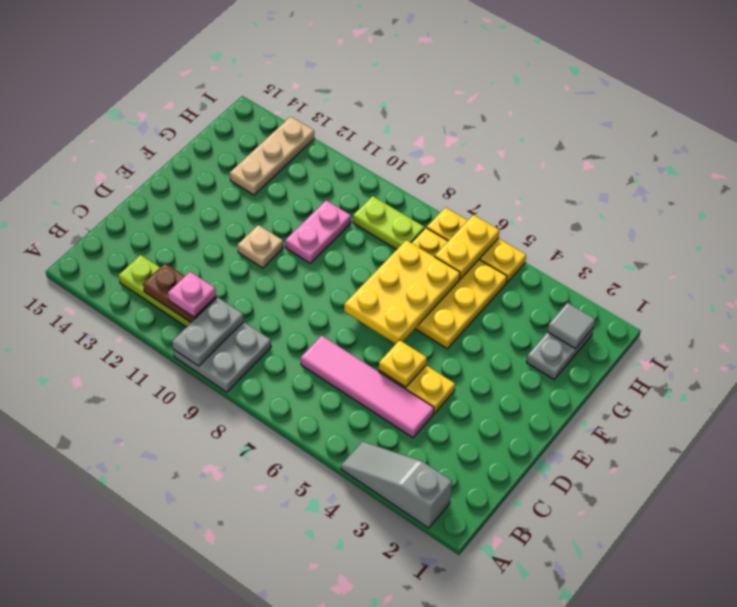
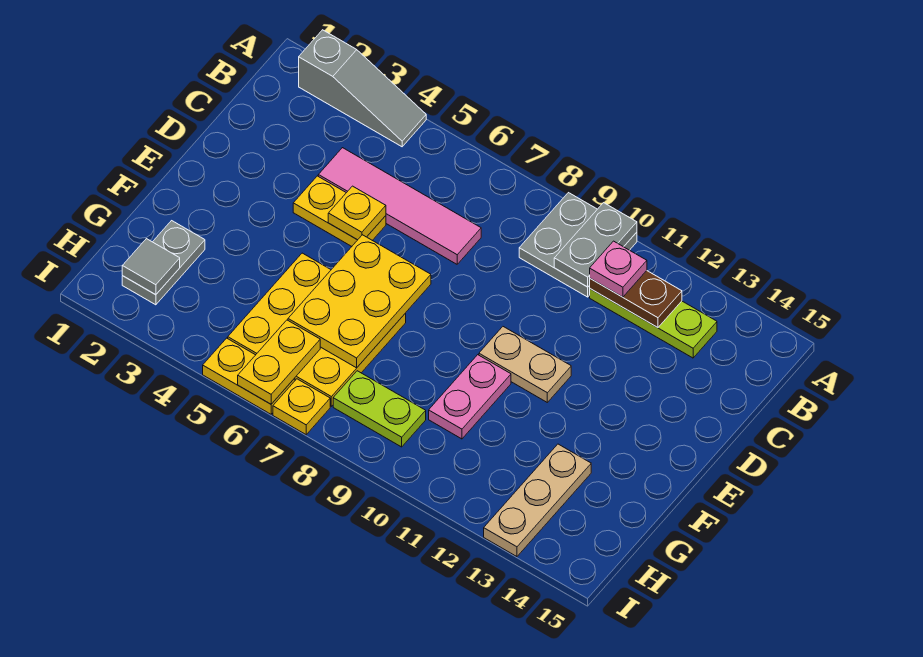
tan plate E11 level 1 -> tan plate E10:E11 level 1

